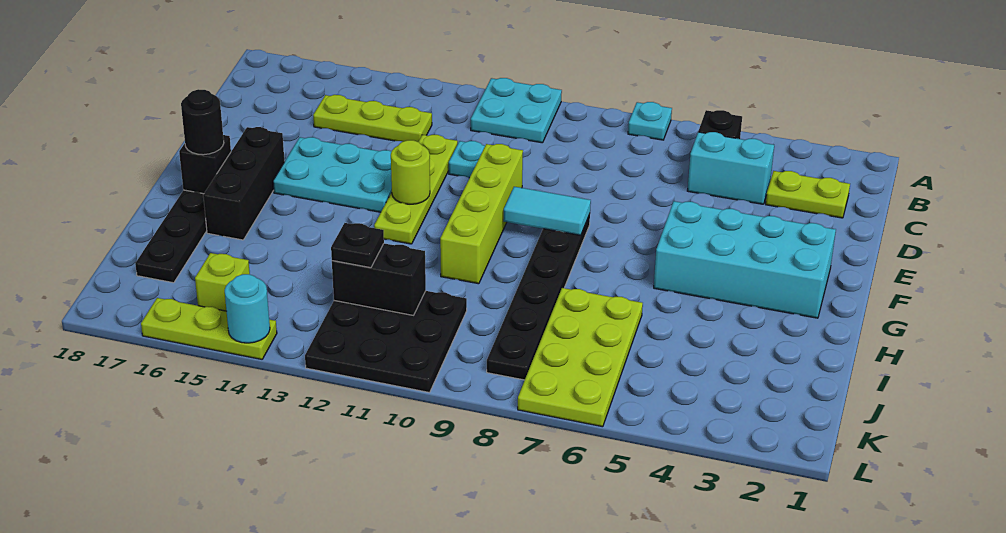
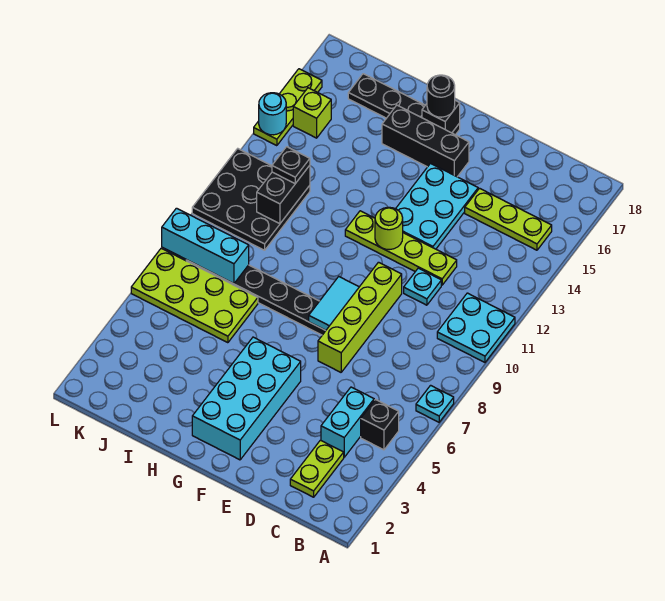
lime plate C13:C15 level 1 -> lime plate B15:D15 level 1
lime brick E10:H10 level 1 -> lime brick E7:E10 level 1
none -> cyan brick J8:L8 level 2

